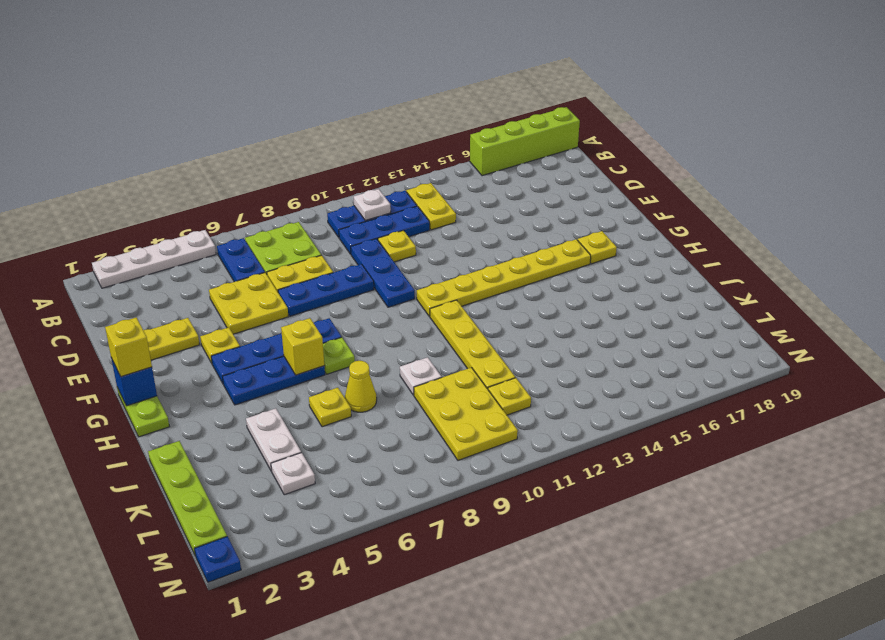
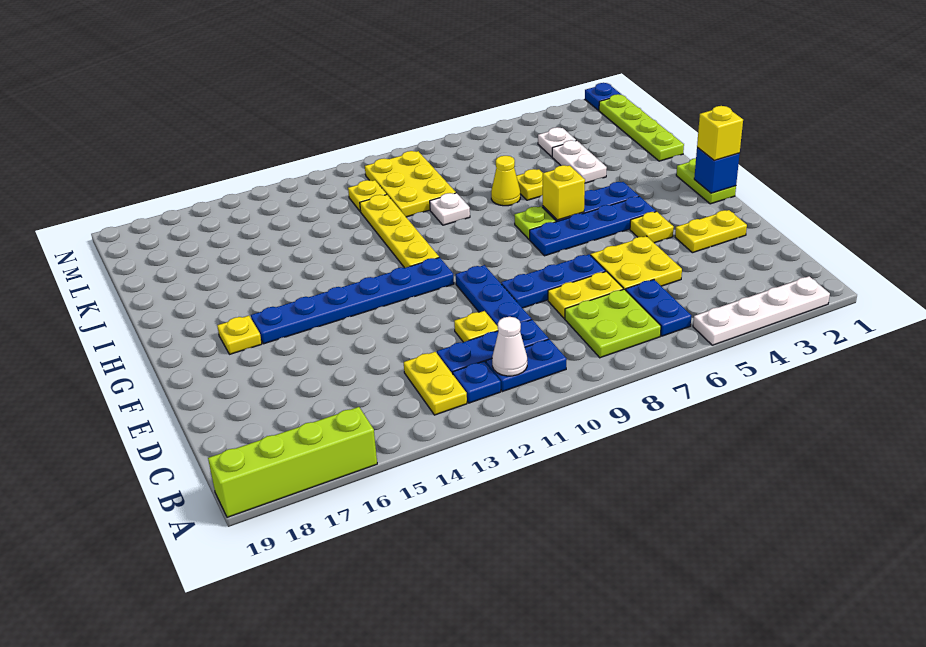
white plate B11 level 2 -> white cone B11 level 2
yellow plate G11:G16 level 1 -> blue plate G11:G16 level 1

